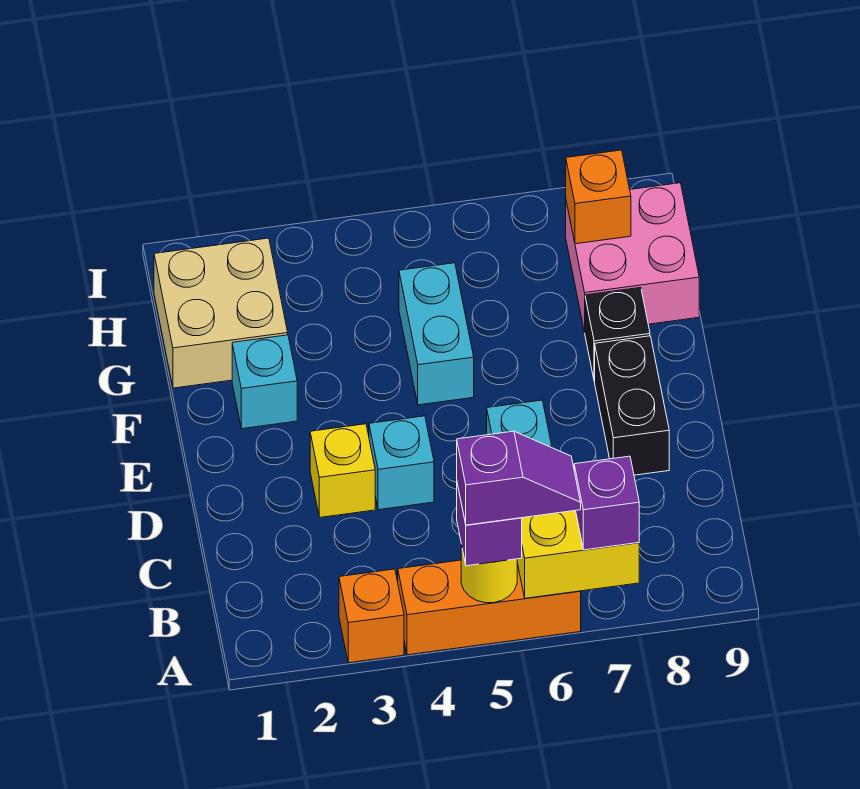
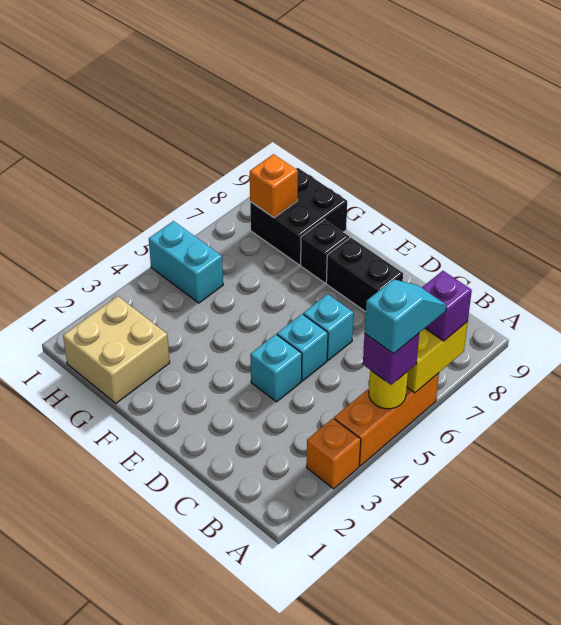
purple slope A5:A6 level 4 top 5 -> cyan slope A5:A6 level 4 top 5
yellow brick D3 level 1 -> none
cyan brick F2 level 1 -> cyan brick D5 level 1
cyan brick F5:G5 level 1 -> cyan brick H5:I5 level 1
pink brick G8:H9 level 1 -> black brick G8:H9 level 1

